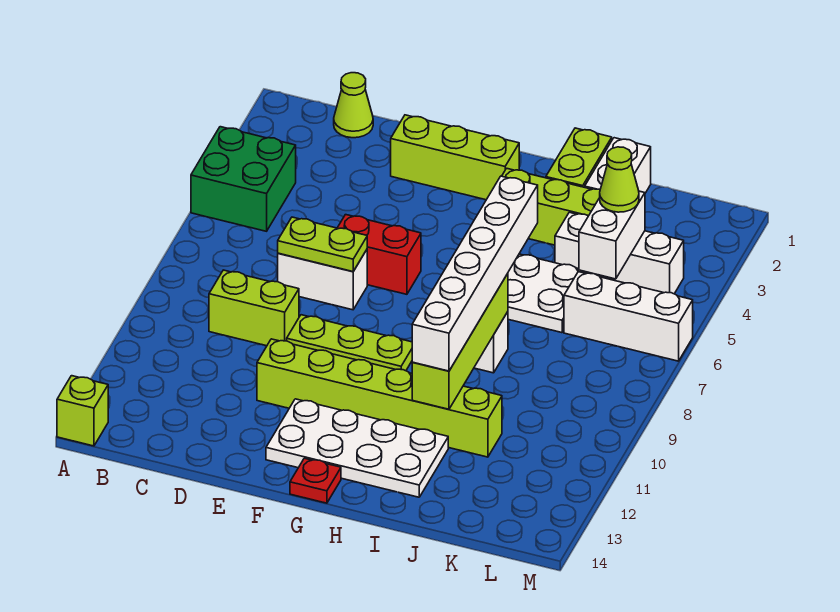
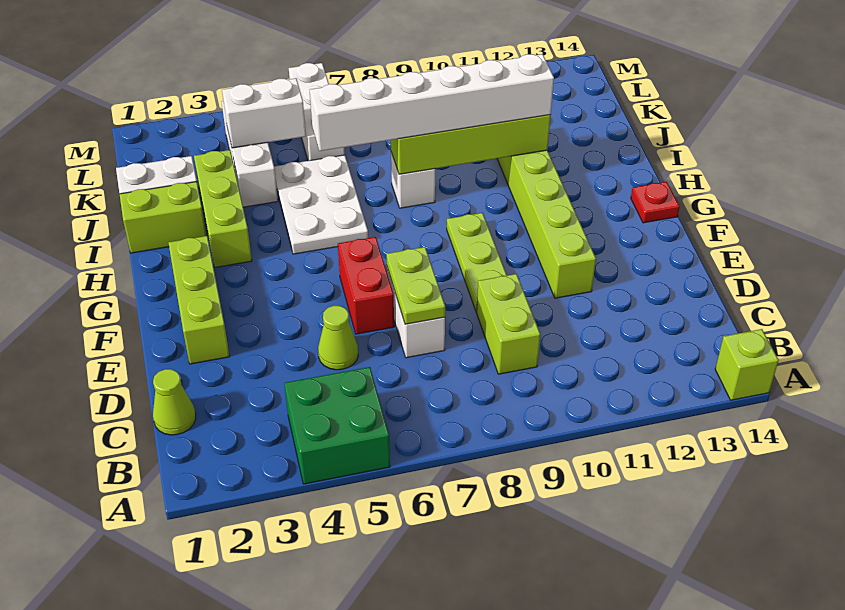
white plate F12:I13 level 1 -> none
lime cone K4 level 3 -> lime cone D5 level 1

